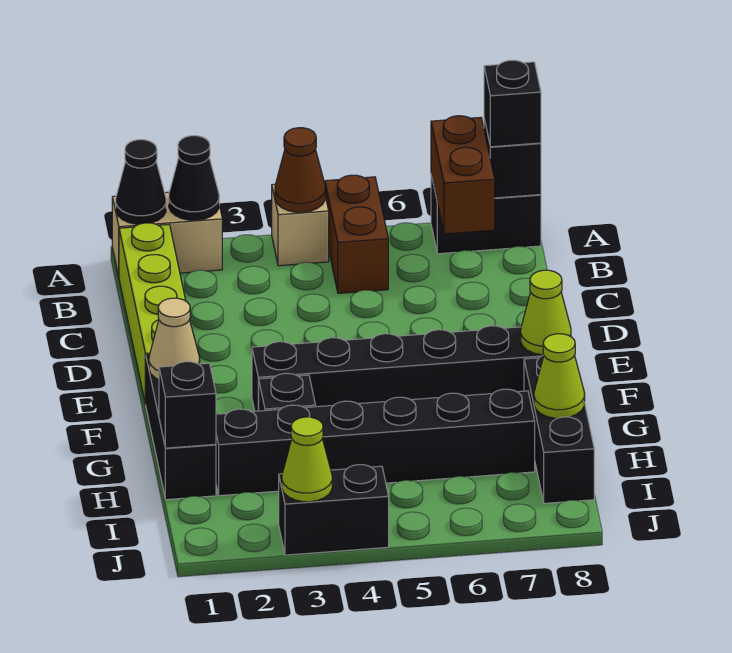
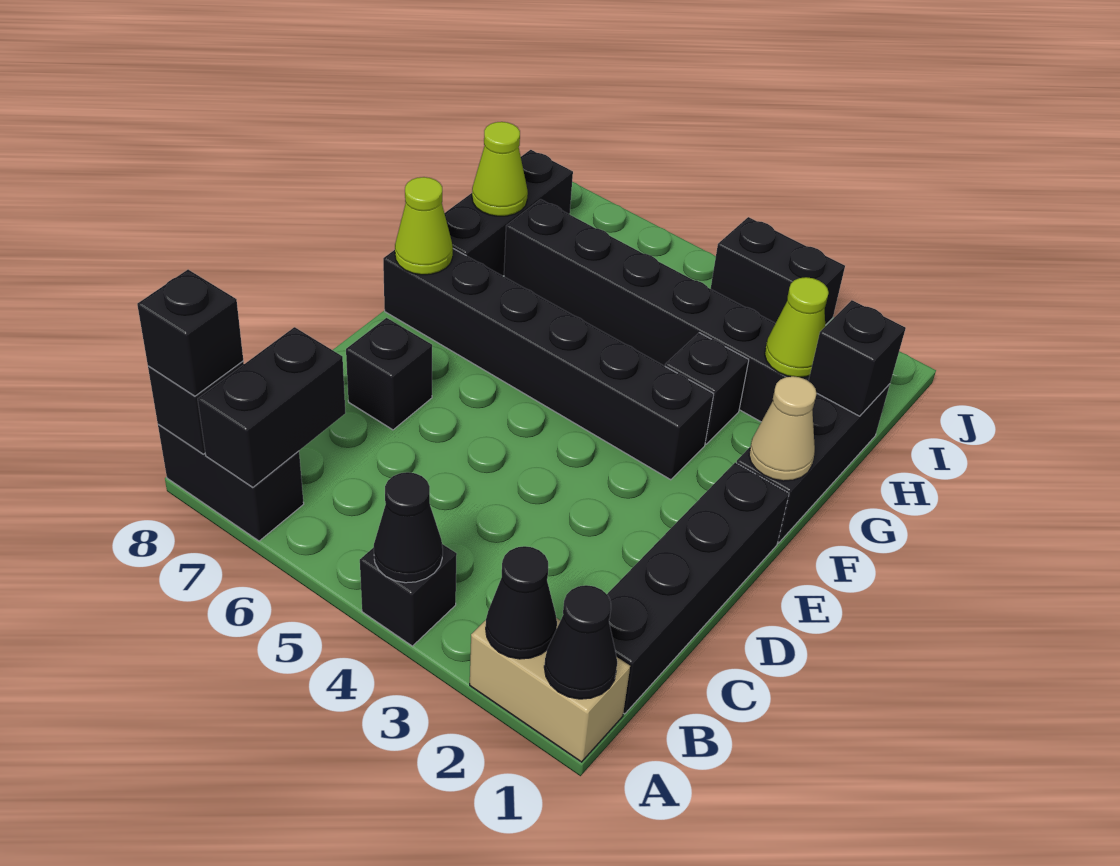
tan brick A4 level 1 -> black brick A4 level 1
brown cone A4 level 2 -> black cone A4 level 2
brown brick A5:B5 level 1 -> none
brown brick A7:B7 level 2 -> black brick A7:B7 level 2
lime brick B1:E1 level 1 -> black brick B1:E1 level 1
none -> black brick D7 level 1
lime cone J3 level 2 -> lime cone H2 level 2

